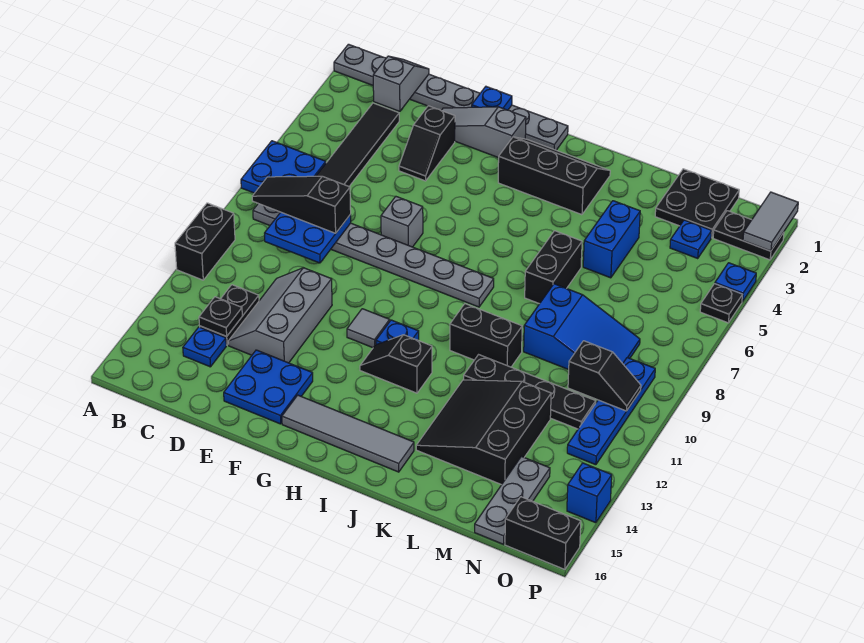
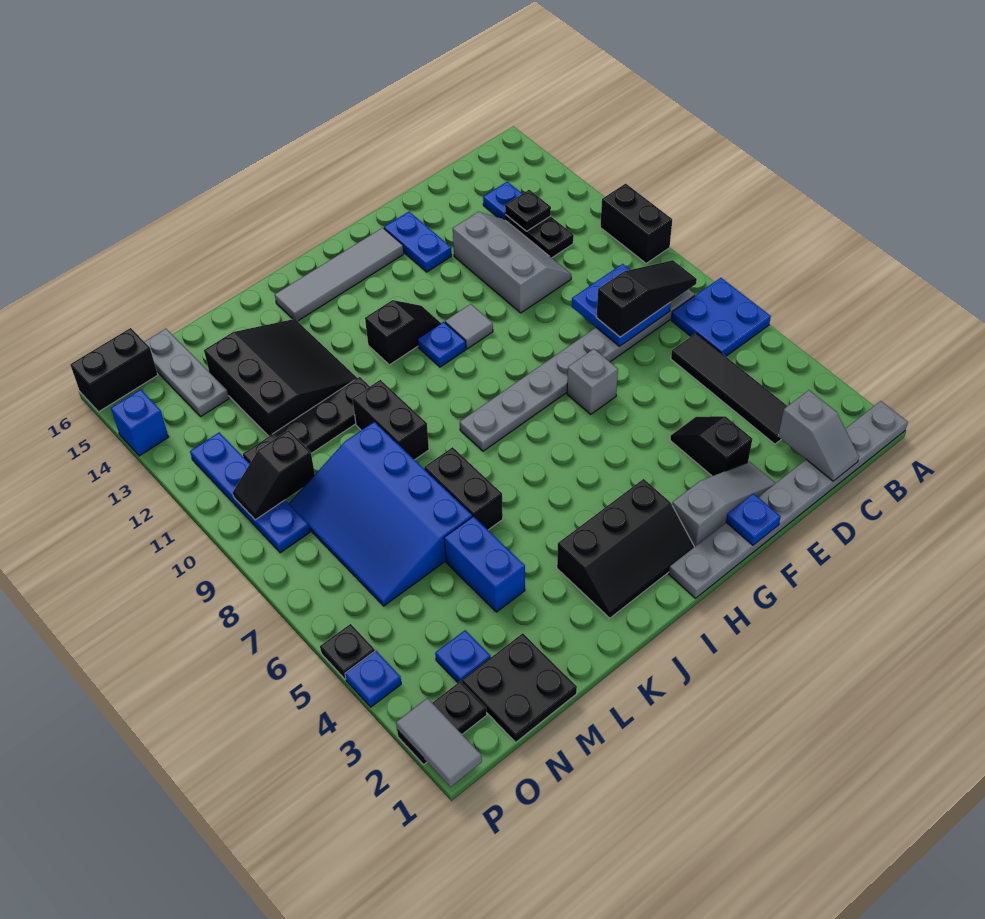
blue plate E14:F15 level 1 -> blue plate F14:F15 level 1
black brick J10:K10 level 1 -> black brick K9:K10 level 1
blue slope L8:N9 level 1 top L -> blue slope L6:N9 level 1 top L

